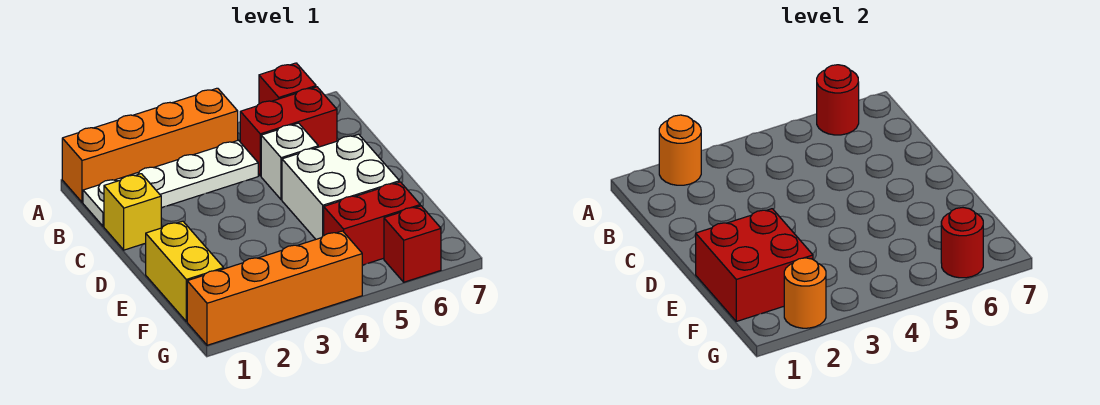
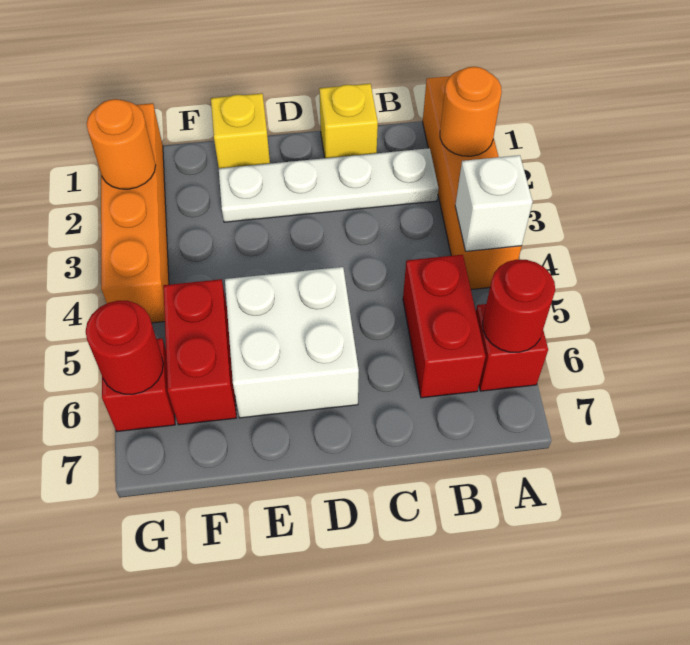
white plate B1:B4 level 1 -> white plate B2:E2 level 1
white brick C5 level 1 -> white brick A4 level 2
yellow brick E1:F1 level 1 -> yellow brick E1 level 1
red brick E1:F2 level 2 -> none

